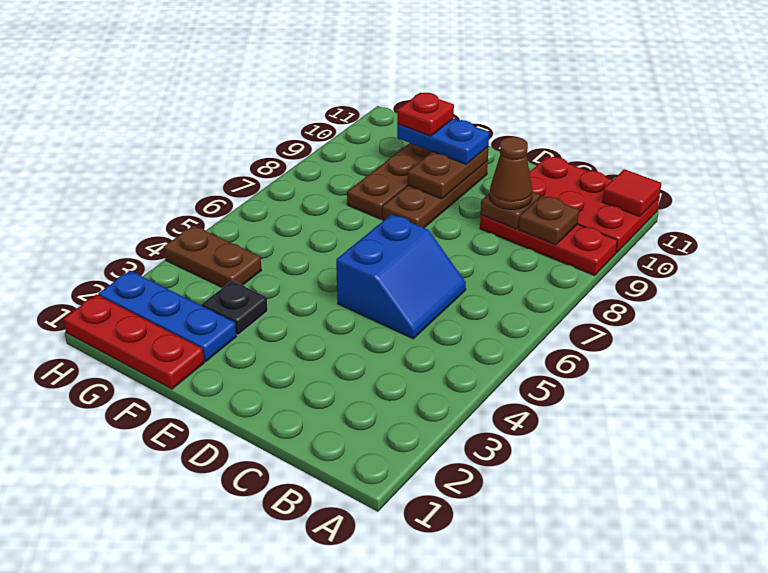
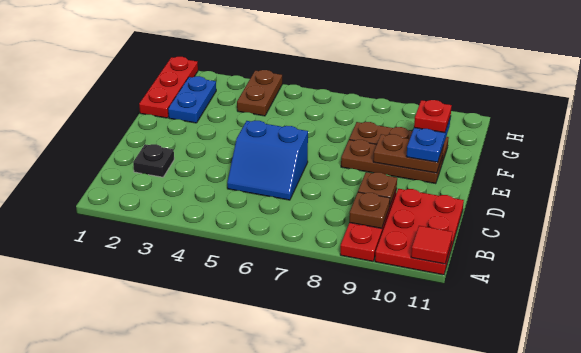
brown cone C9 level 3 -> none
blue plate F2:H2 level 1 -> blue plate F2:G2 level 1
black plate F3 level 1 -> black plate C2 level 1

